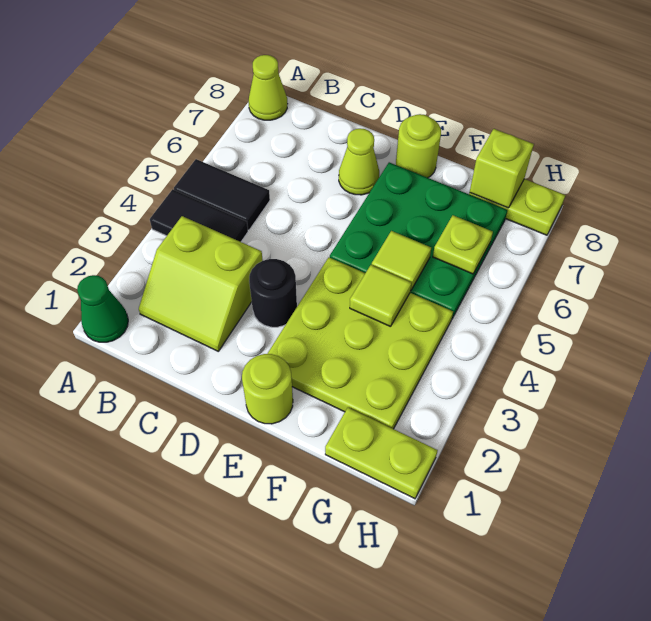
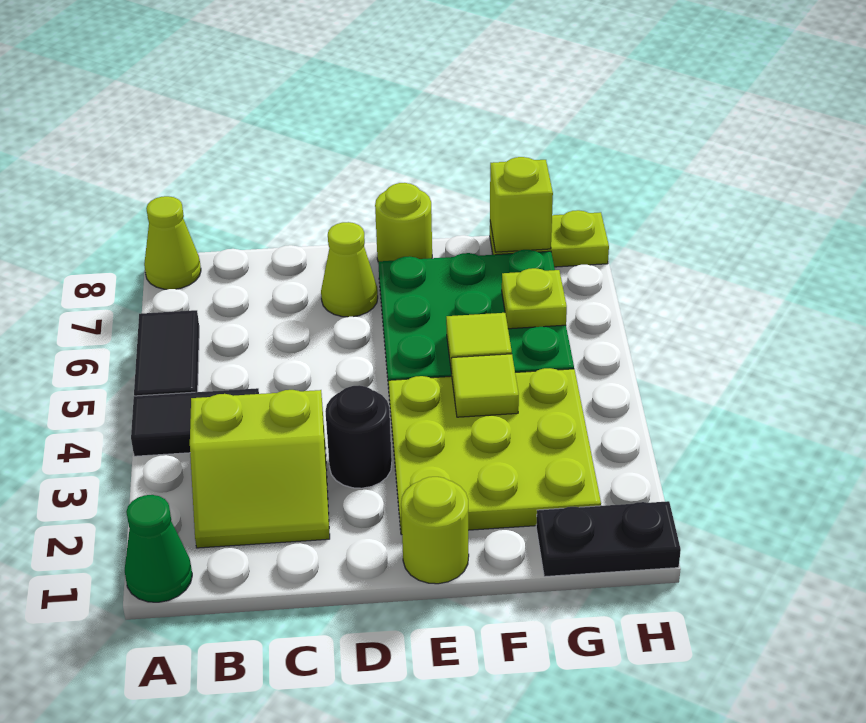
black tile A5:B5 level 1 -> black tile A5:A6 level 1
lime plate G1:H1 level 1 -> black plate G1:H1 level 1

